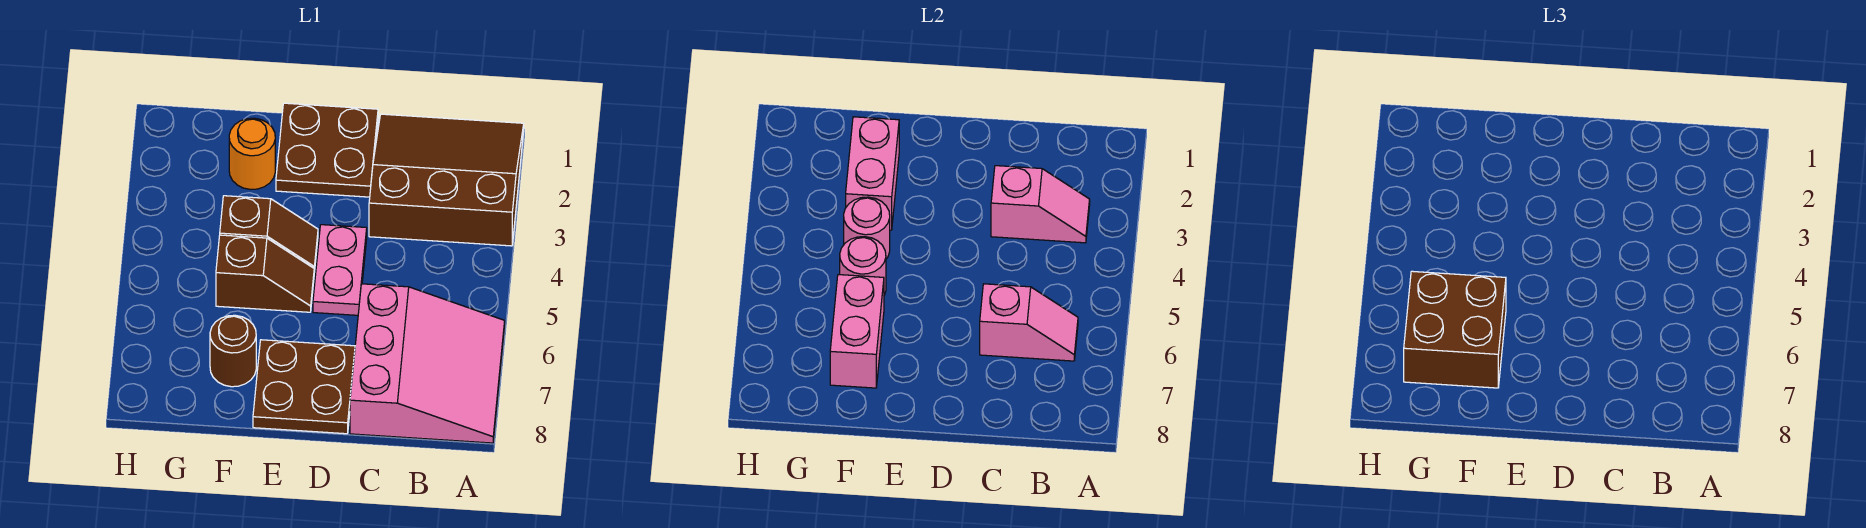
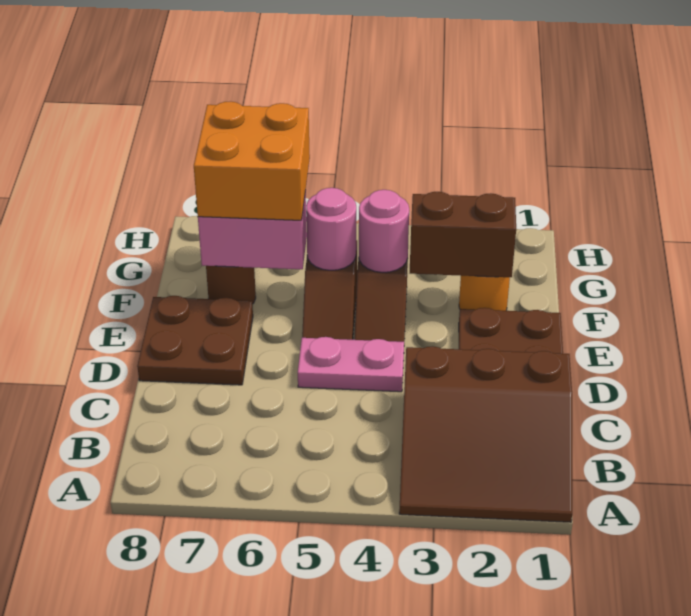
brown slope A1:C3 level 1 top 3 -> brown slope A1:C3 level 1 top C
pink slope A6:C8 level 1 top C -> none
pink slope B3:C3 level 2 top C -> none
pink slope B6:C6 level 2 top C -> none
pink brick F2:F3 level 2 -> brown brick F2:F3 level 2
brown brick F6:G7 level 3 -> orange brick F6:G7 level 3

